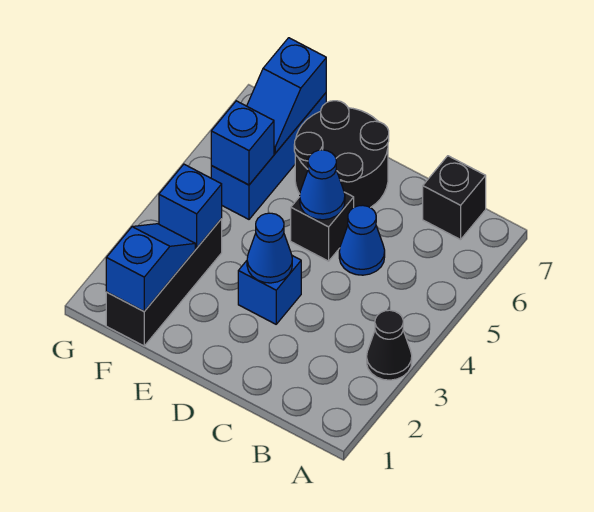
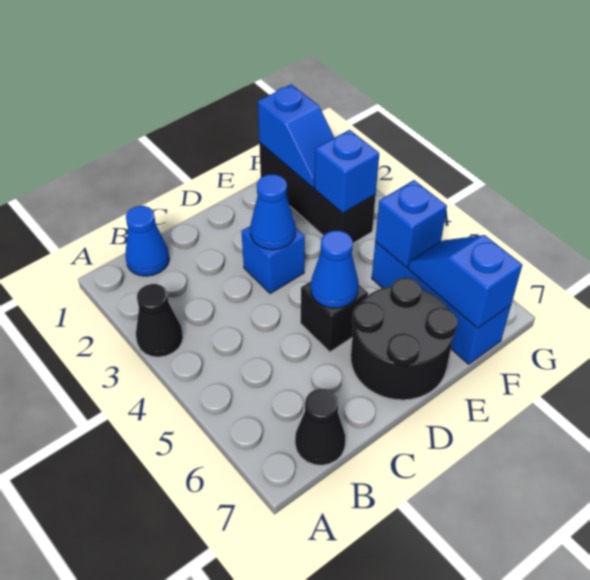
black brick B7 level 1 -> black cone B7 level 1
blue cone C5 level 1 -> blue cone B1 level 1

